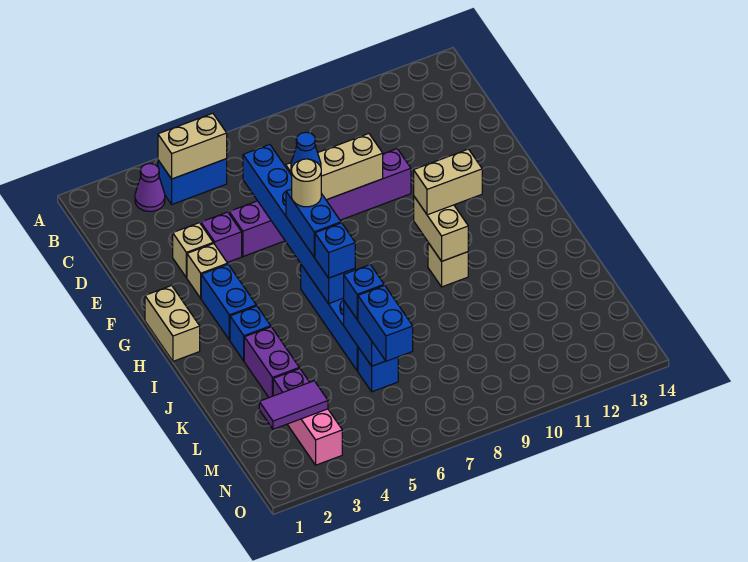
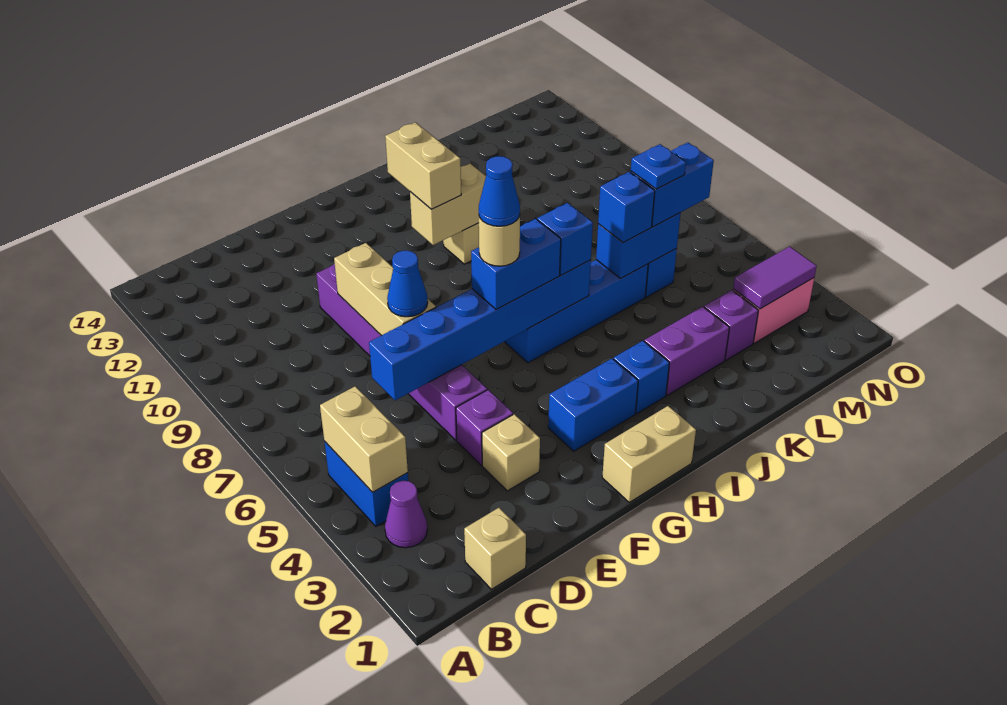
tan brick F3 level 1 -> tan brick C1 level 1
none -> blue cone G6 level 5
none -> blue plate L6 level 4
purple tile M2:M3 level 2 -> purple tile M3:N3 level 2

